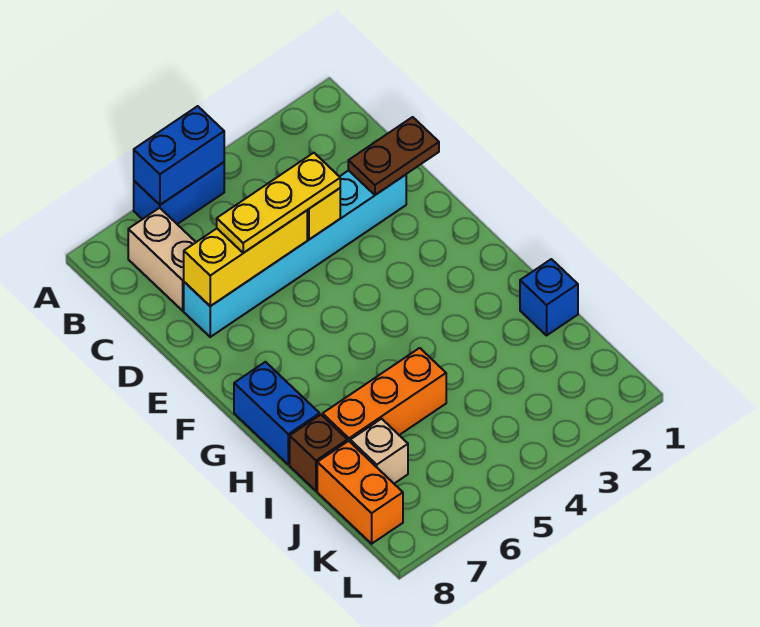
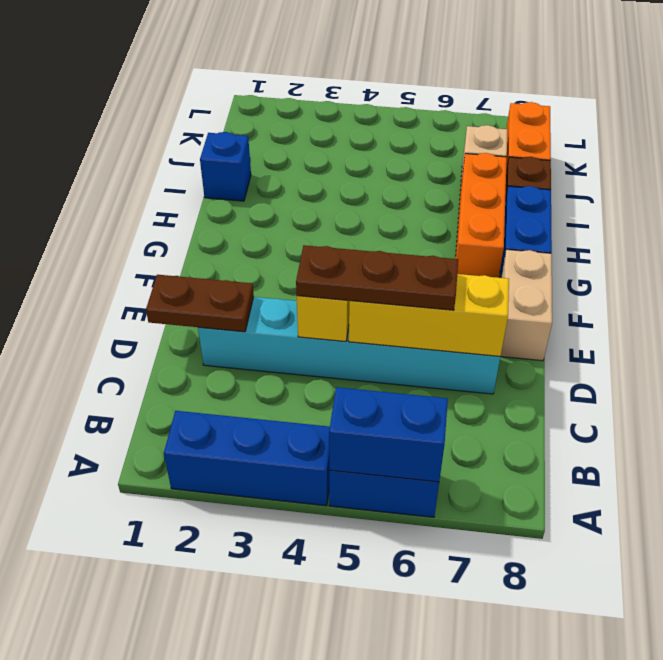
none -> blue brick A2:A4 level 1
tan brick B7:C7 level 1 -> tan brick E8:F8 level 1
yellow plate D4:D6 level 3 -> brown plate D4:D6 level 3
orange brick I5:I7 level 1 -> orange brick G7:I7 level 1

